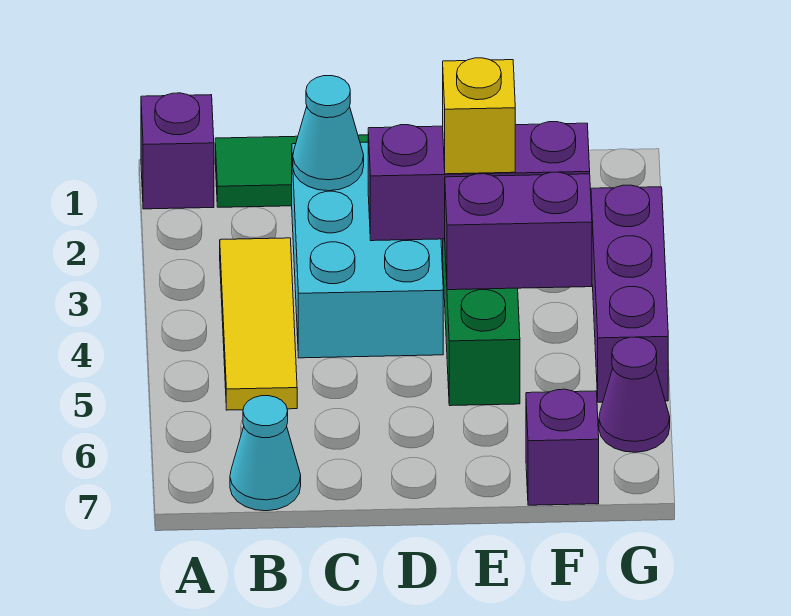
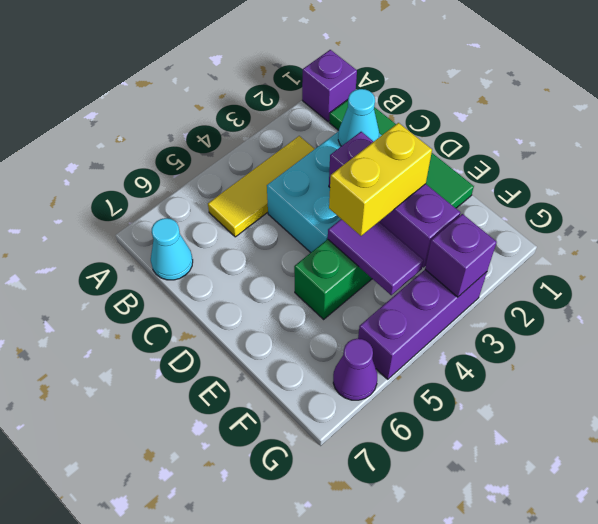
yellow brick E3 level 3 -> yellow brick E3:E4 level 3
purple brick E4:F4 level 2 -> purple tile E4:F4 level 2
purple brick F7 level 1 -> purple brick G3 level 2

